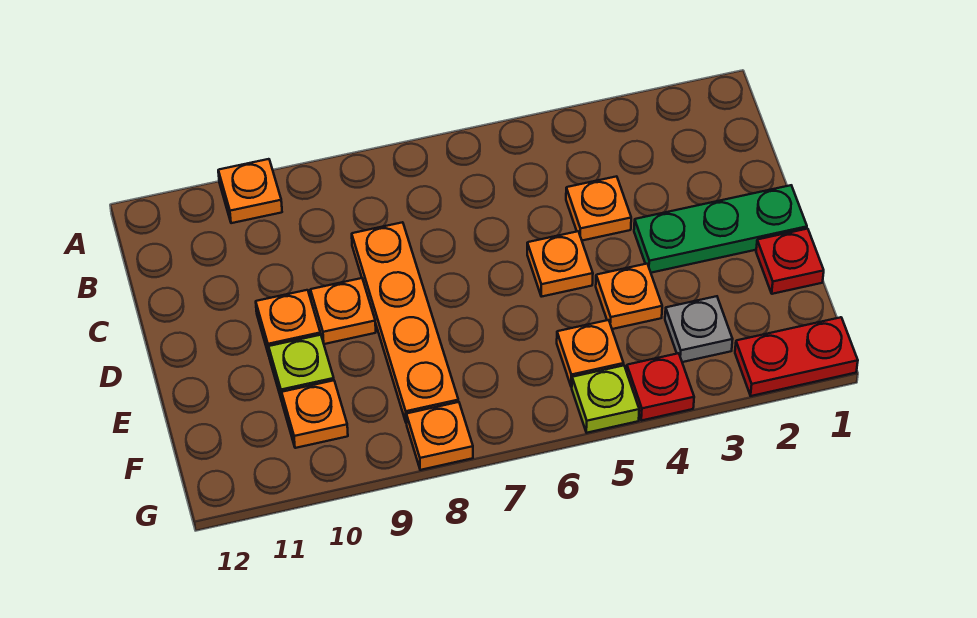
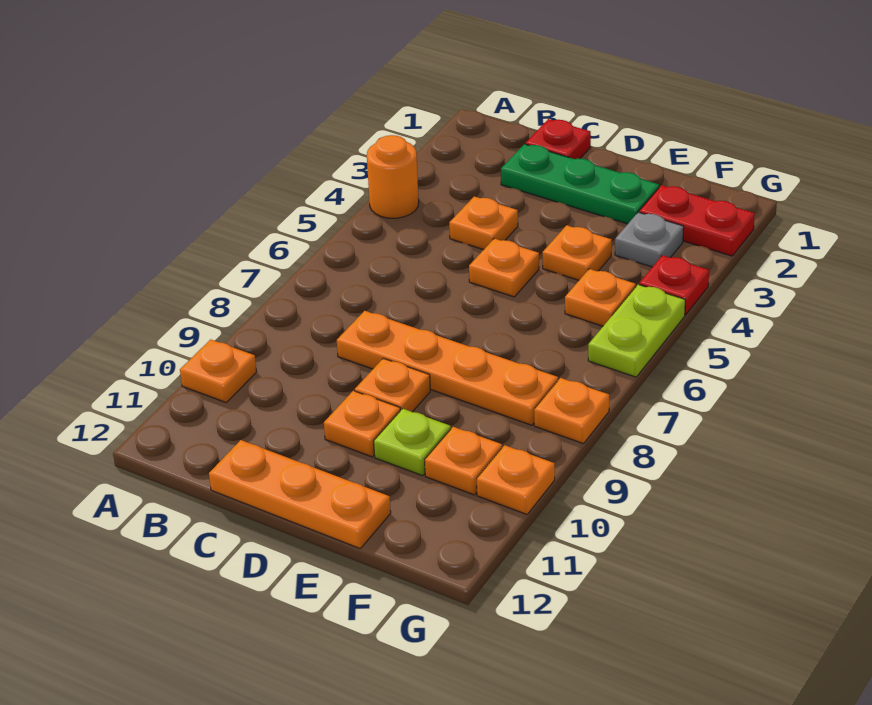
none -> orange round brick A4 level 1
none -> orange plate C12:E12 level 1
green plate D1:D3 level 1 -> green plate C2:E2 level 1
red plate E1 level 1 -> red plate C1 level 1
red plate G1:G2 level 1 -> red plate F2:G2 level 1
lime plate G5 level 1 -> lime plate G5:G6 level 1
none -> orange plate G10 level 1

